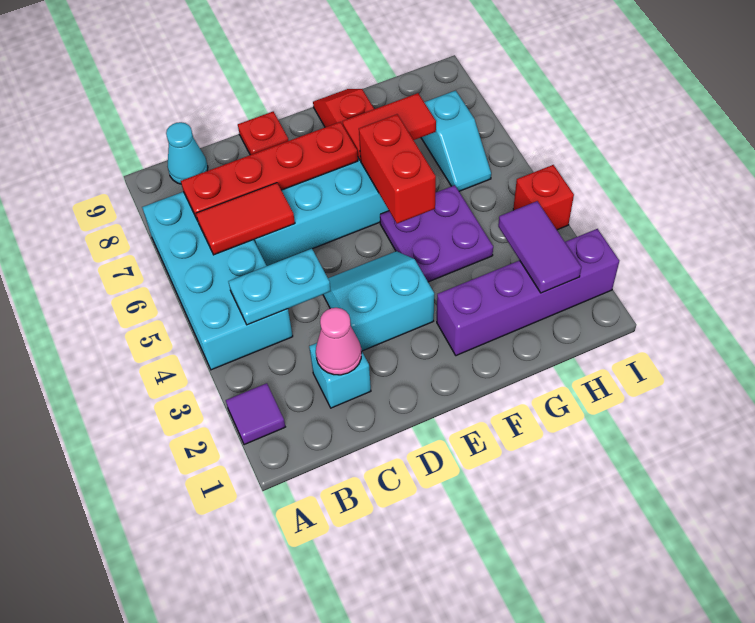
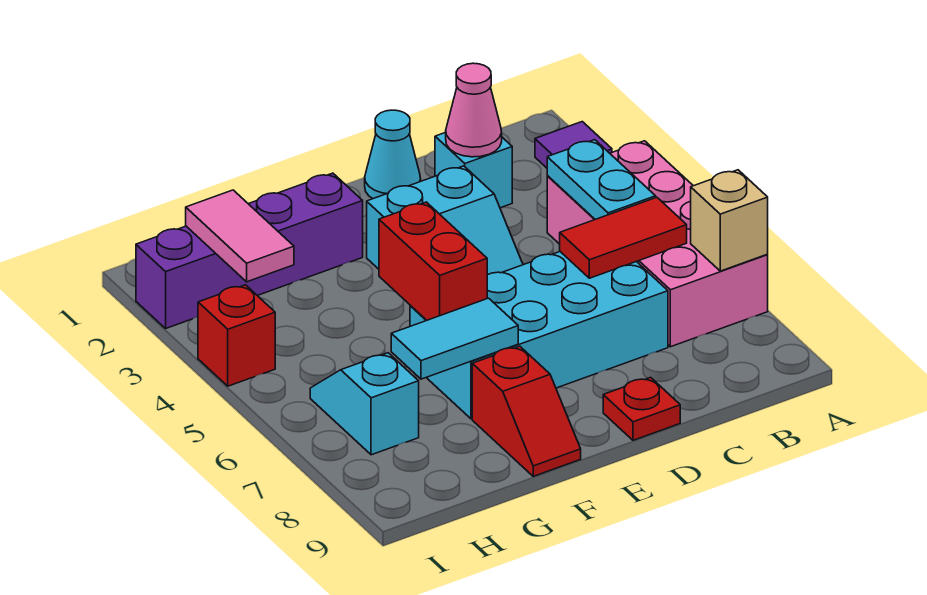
cyan brick A4:B7 level 1 -> pink brick A4:B7 level 1
none -> tan brick A7 level 2
cyan plate B4:C4 level 2 -> cyan plate B4:B5 level 2
red plate B7:E7 level 2 -> none
cyan cone B9 level 1 -> cyan cone D1 level 1
purple plate F4:G5 level 1 -> none
red tile F7:G7 level 2 -> cyan tile F7:G7 level 2
purple tile H2:H3 level 2 -> pink tile H2:H3 level 2

